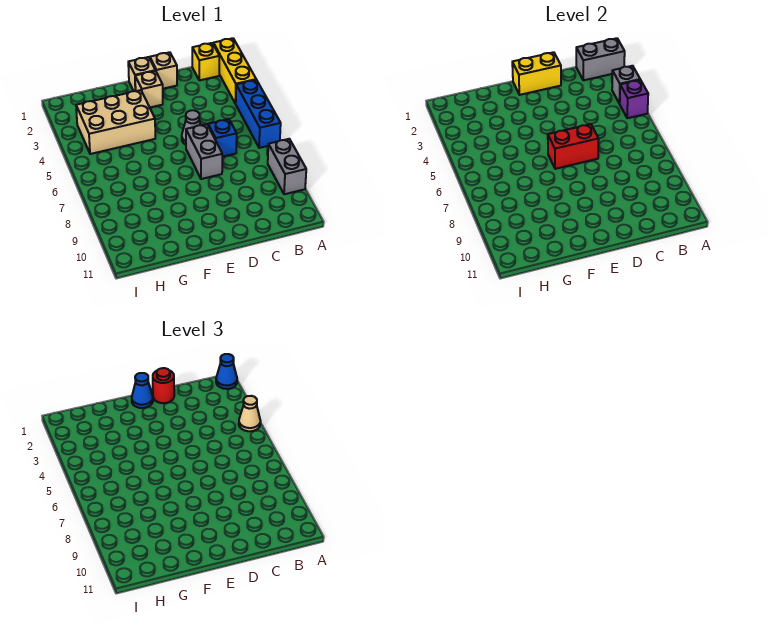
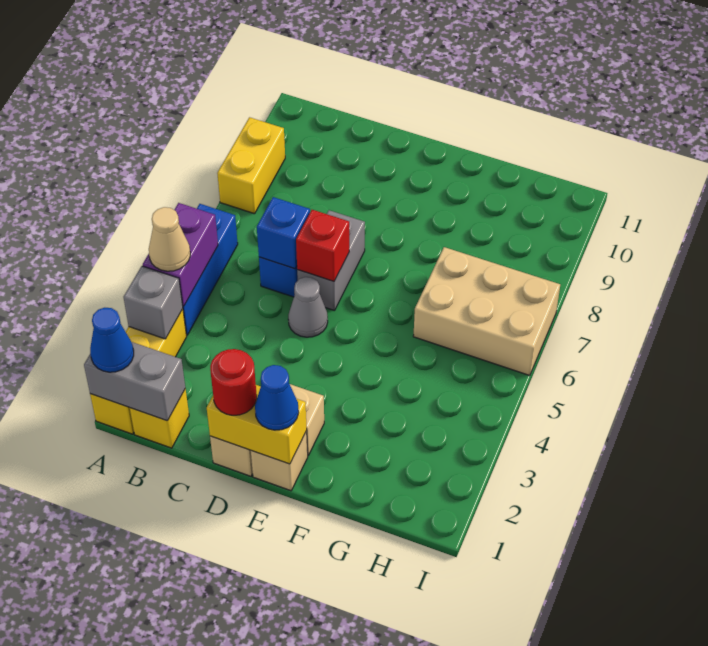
purple brick A4 level 2 -> purple brick A4:A5 level 2
grey brick A8:A9 level 1 -> yellow brick A8:A9 level 1
none -> blue brick C6 level 2
red brick D6:E6 level 2 -> red brick D6 level 2
tan brick F3:H4 level 1 -> tan brick G6:I7 level 1

